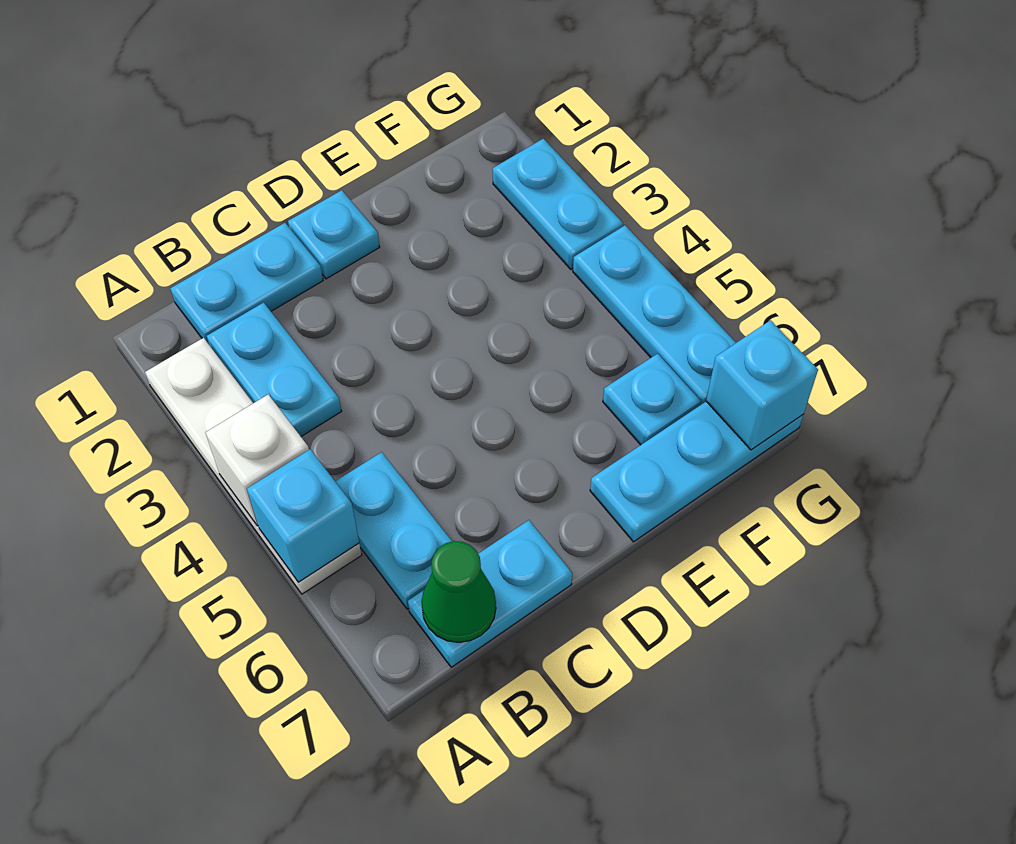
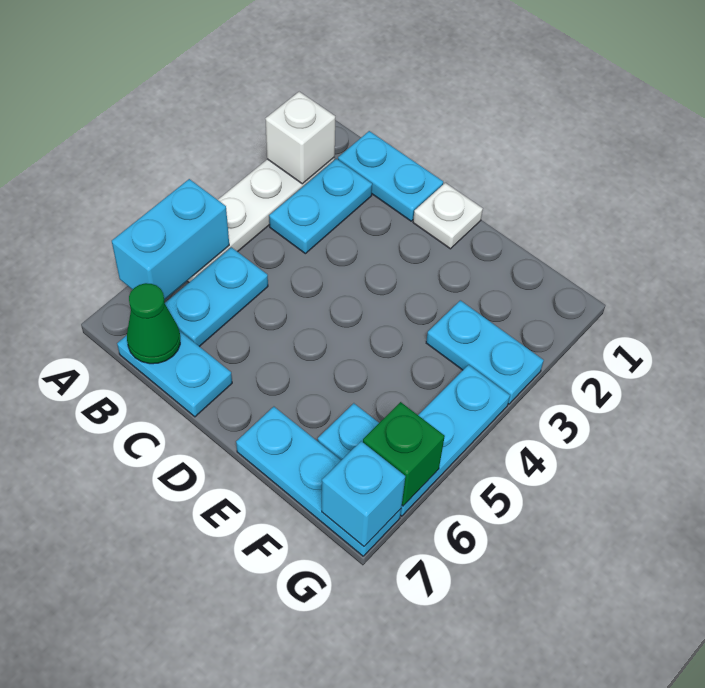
white brick A4 level 2 -> white brick A2 level 2
cyan brick A5 level 2 -> cyan brick A5:A6 level 2
cyan plate D1 level 1 -> white plate D1 level 1
cyan plate G2:G3 level 1 -> cyan plate F3:G3 level 1
none -> green brick G6 level 2

